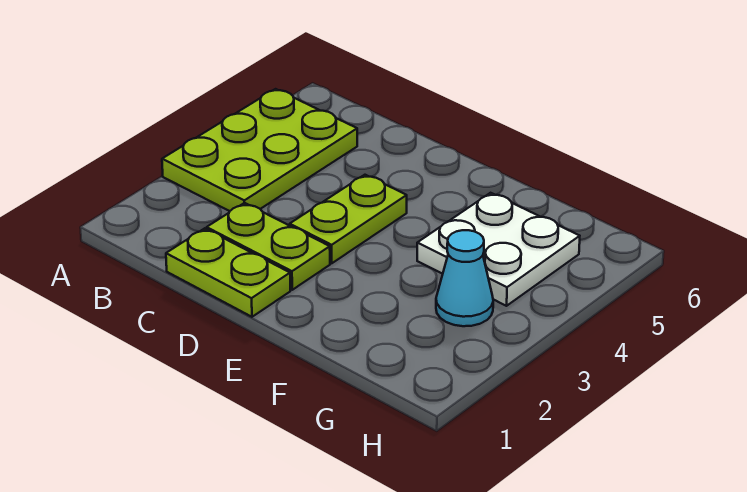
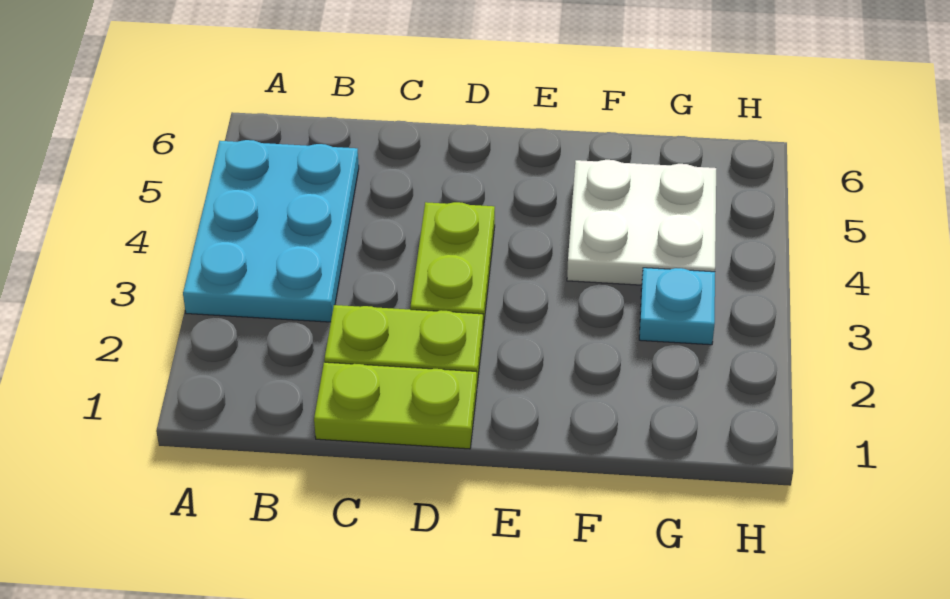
lime plate A3:B5 level 1 -> cyan plate A3:B5 level 1
cyan cone G3 level 1 -> cyan plate G3 level 1

